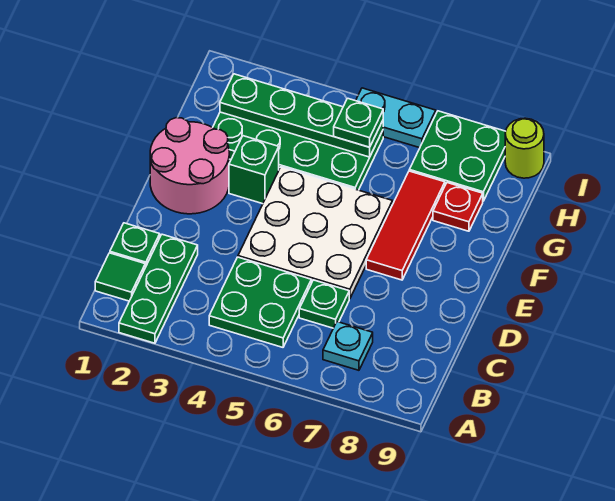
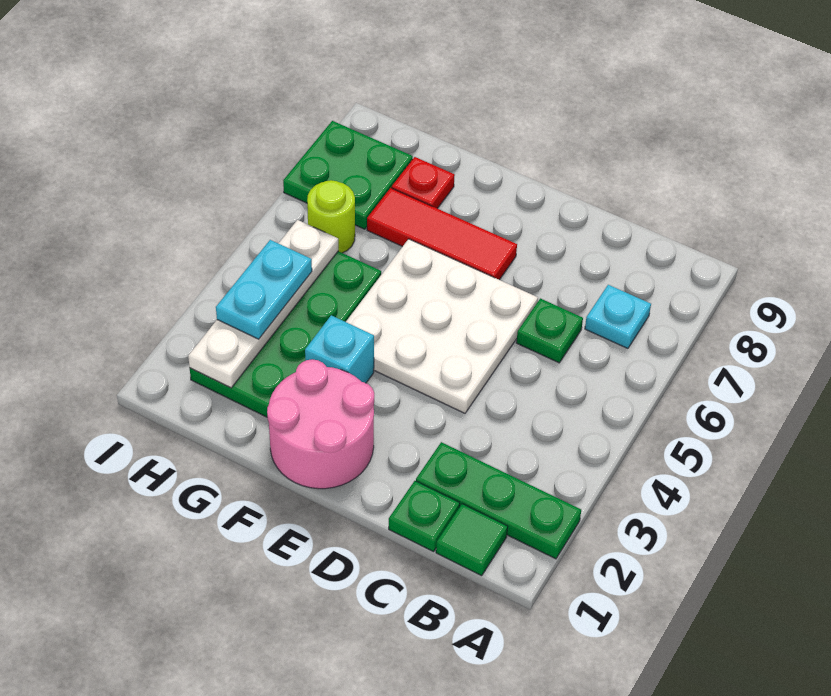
green plate B4:C5 level 1 -> none
green brick F3 level 1 -> cyan brick F3 level 1
green plate H2:H5 level 2 -> white plate H2:H5 level 2
green plate H5 level 3 -> none
cyan plate I5:I6 level 1 -> cyan plate H3:H4 level 3
lime round brick I9 level 1 -> lime round brick H6 level 1

